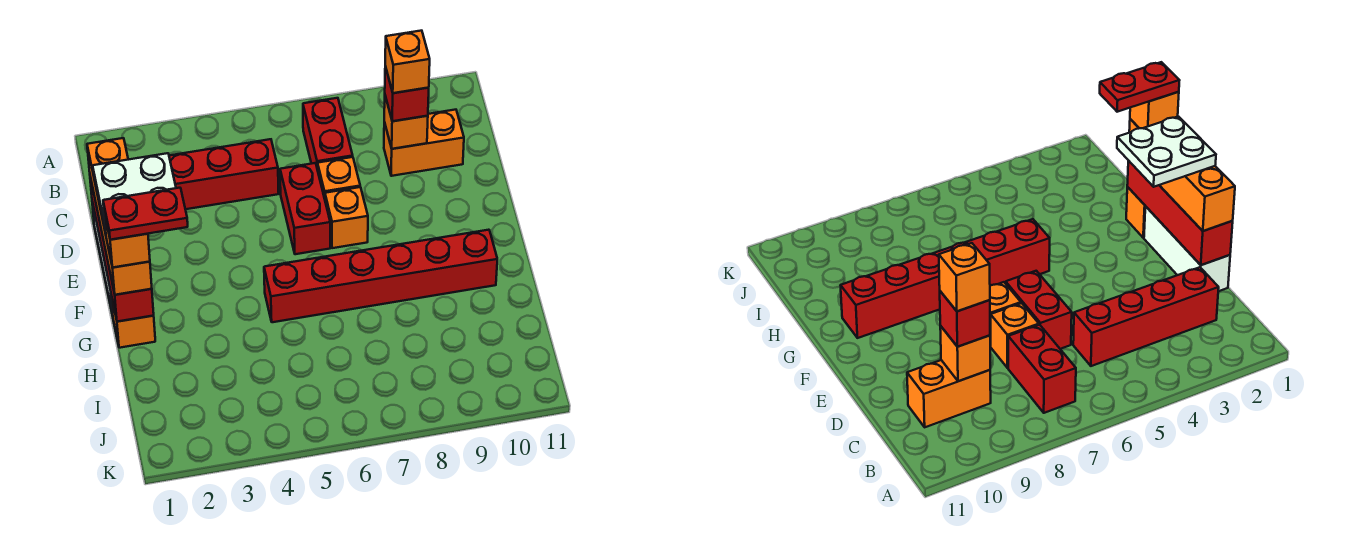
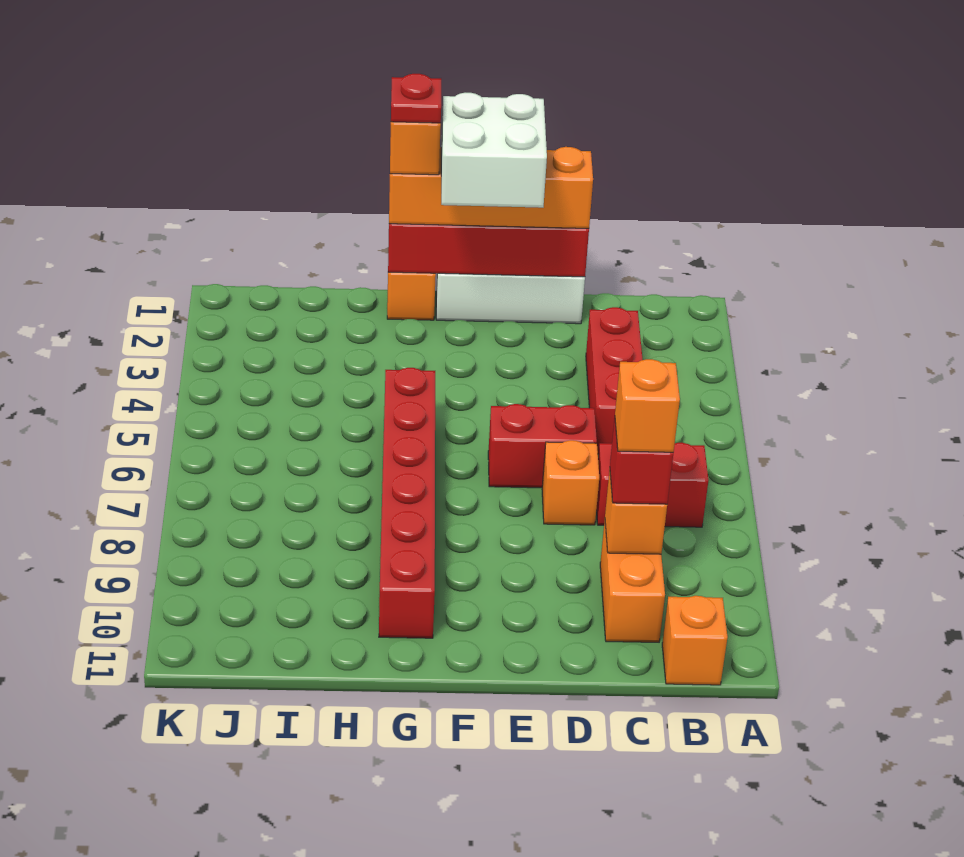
red brick C2:C5 level 1 -> red brick C3:C5 level 1
white plate E1:F2 level 4 -> white brick E1:F2 level 4
orange brick E7 level 1 -> orange brick B11 level 1
red plate G1:G2 level 5 -> red plate G1 level 5

